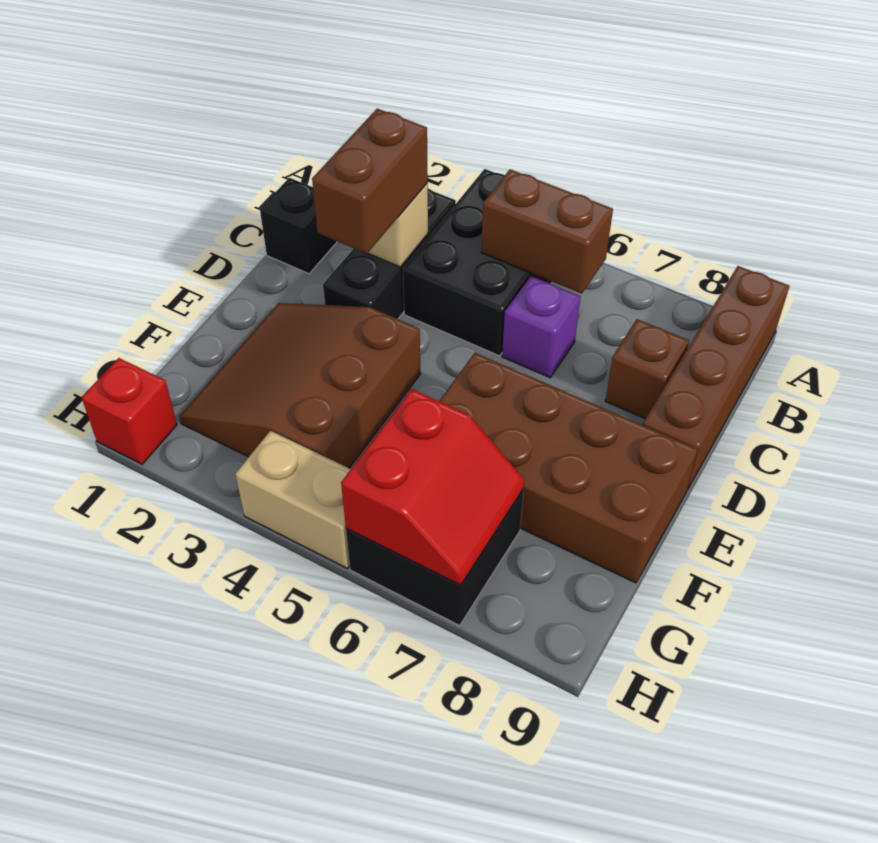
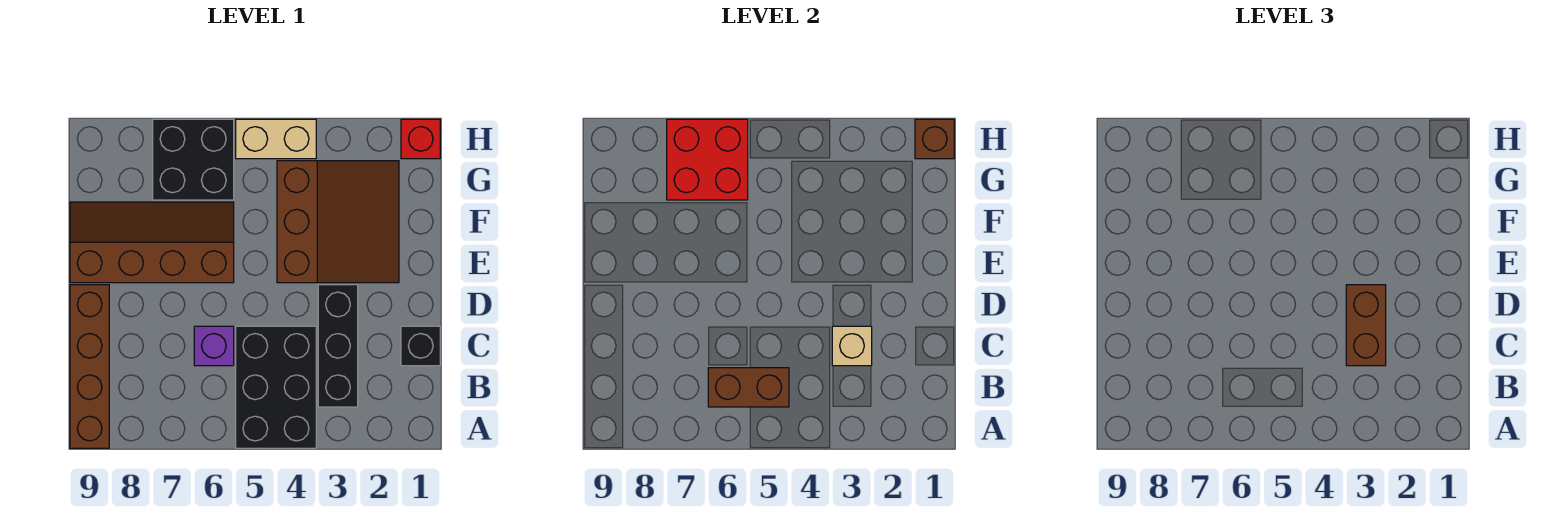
brown brick C8 level 1 -> brown brick H1 level 2
brown brick E6:F9 level 1 -> brown slope E6:F9 level 1 top E
red slope G6:H7 level 2 top 6 -> red brick G6:H7 level 2

